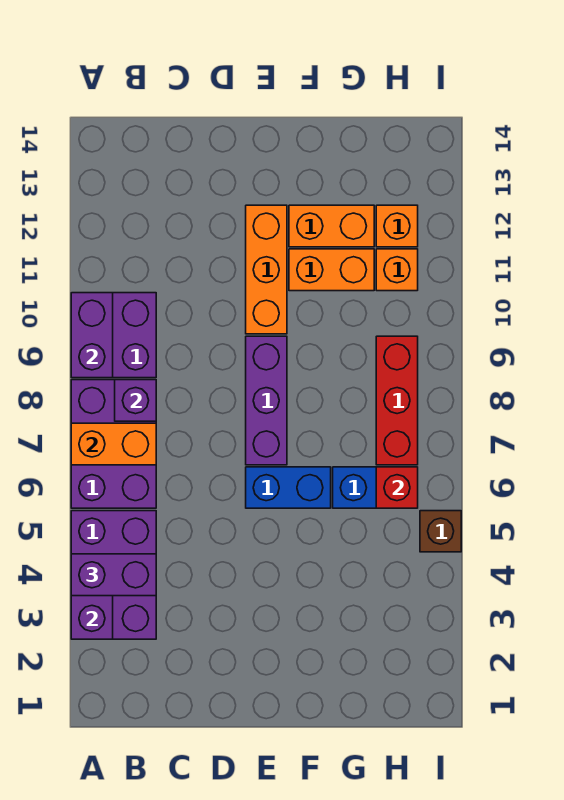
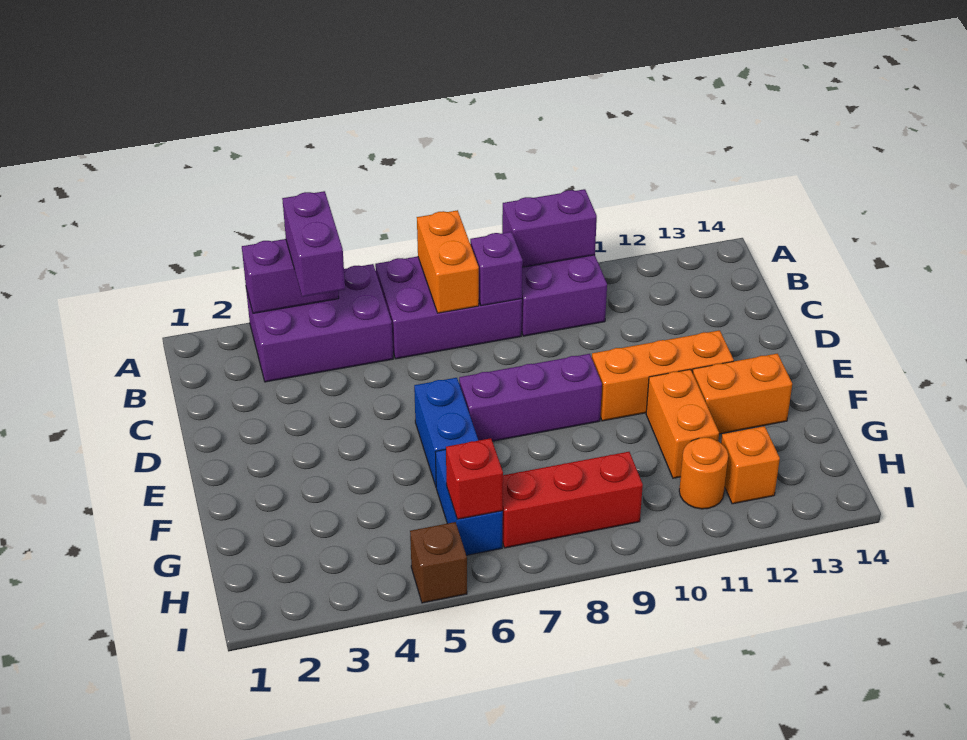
orange brick F12:G12 level 1 -> orange brick F12:F13 level 1
orange brick H11 level 1 -> orange round brick H11 level 1

